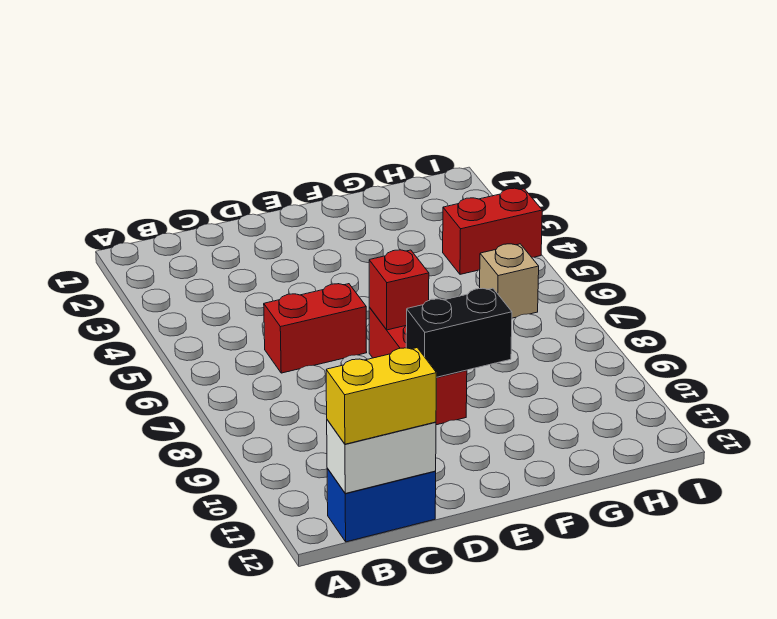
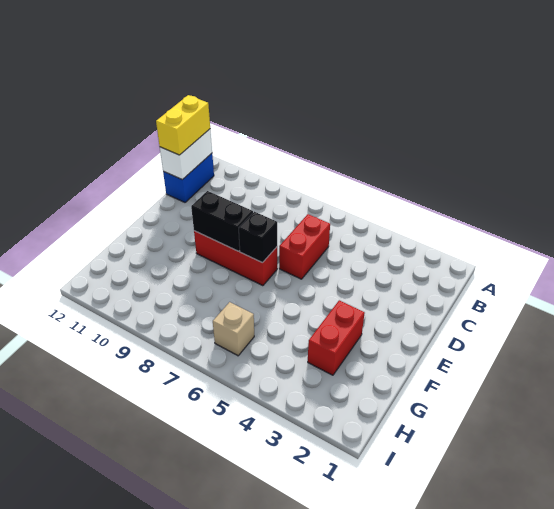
red brick E7 level 2 -> black brick E7 level 2
black brick E9:F9 level 2 -> black brick E8:E9 level 2
red brick H4:I4 level 1 -> red brick F3:G3 level 1

